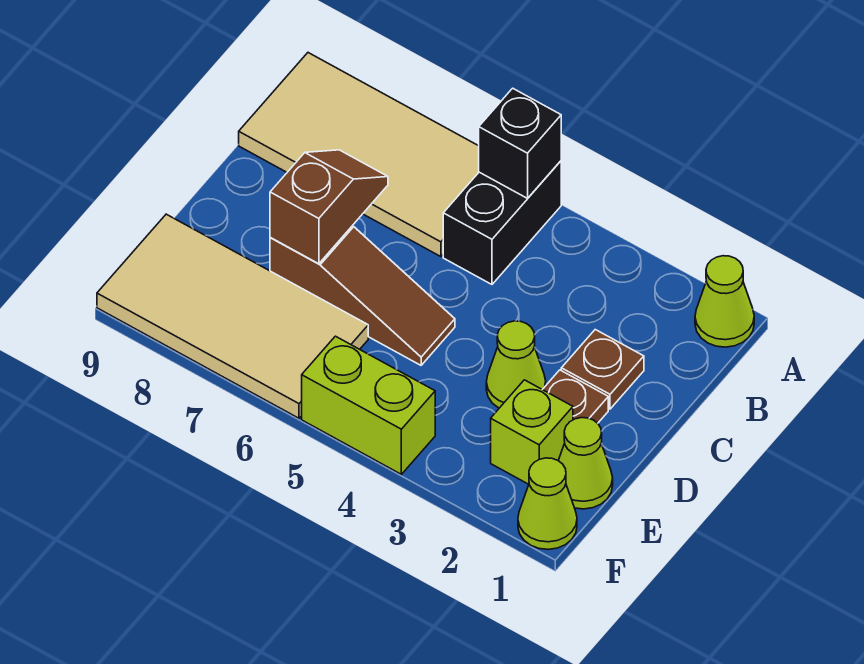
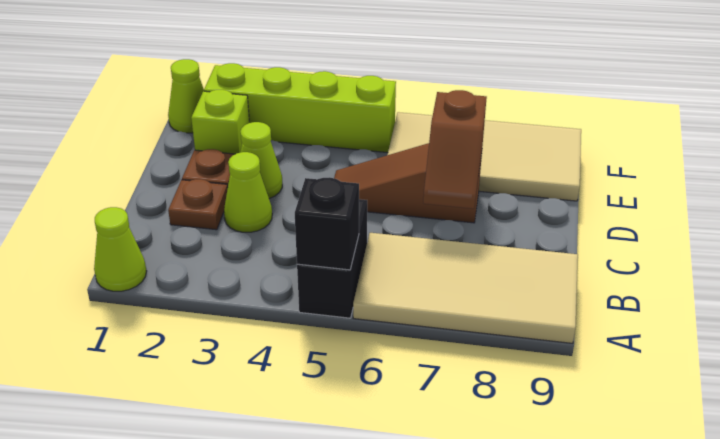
lime cone E1 level 1 -> lime cone C3 level 1
lime brick F4:F5 level 1 -> lime brick F2:F5 level 1

